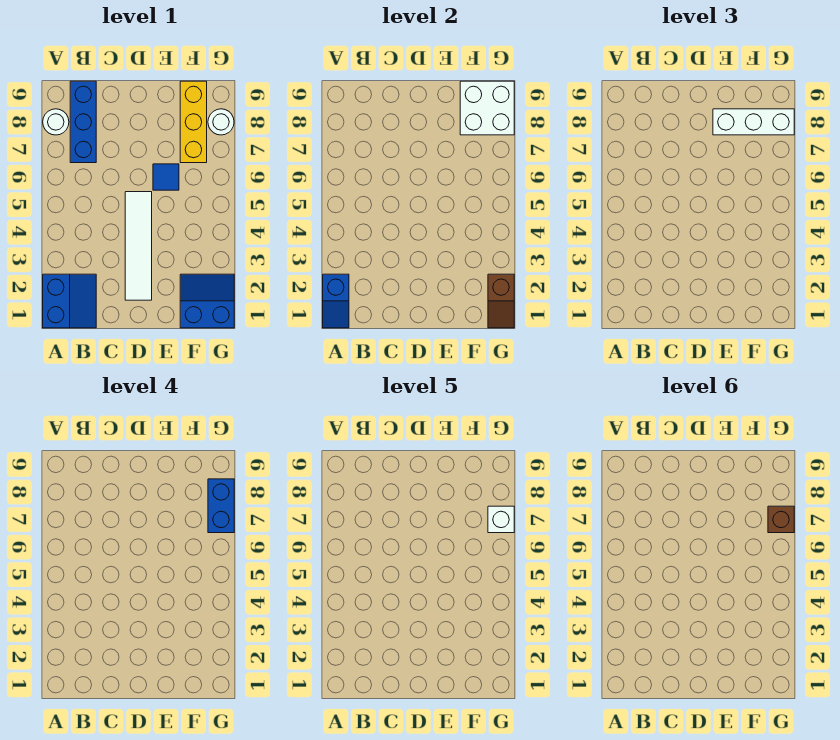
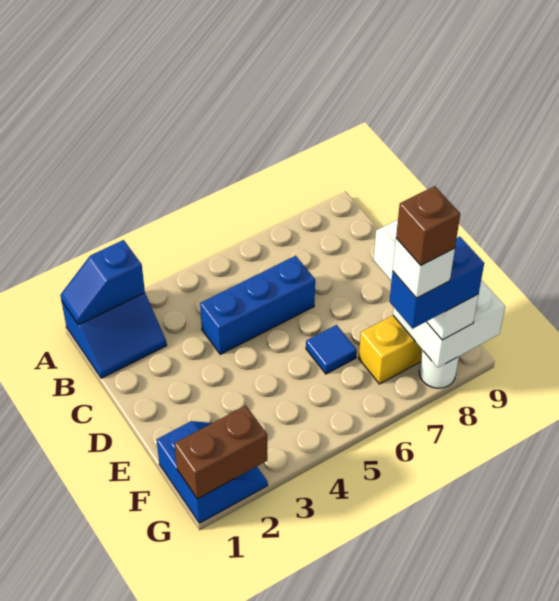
white round brick A8 level 1 -> none
blue brick B7:B9 level 1 -> blue brick C4:C6 level 1
white tile D2:D5 level 1 -> none
brown slope G1:G2 level 2 top 2 -> brown brick G1:G2 level 2

